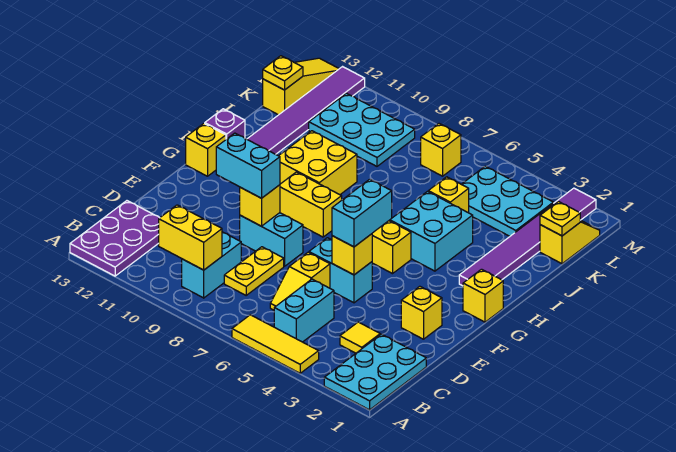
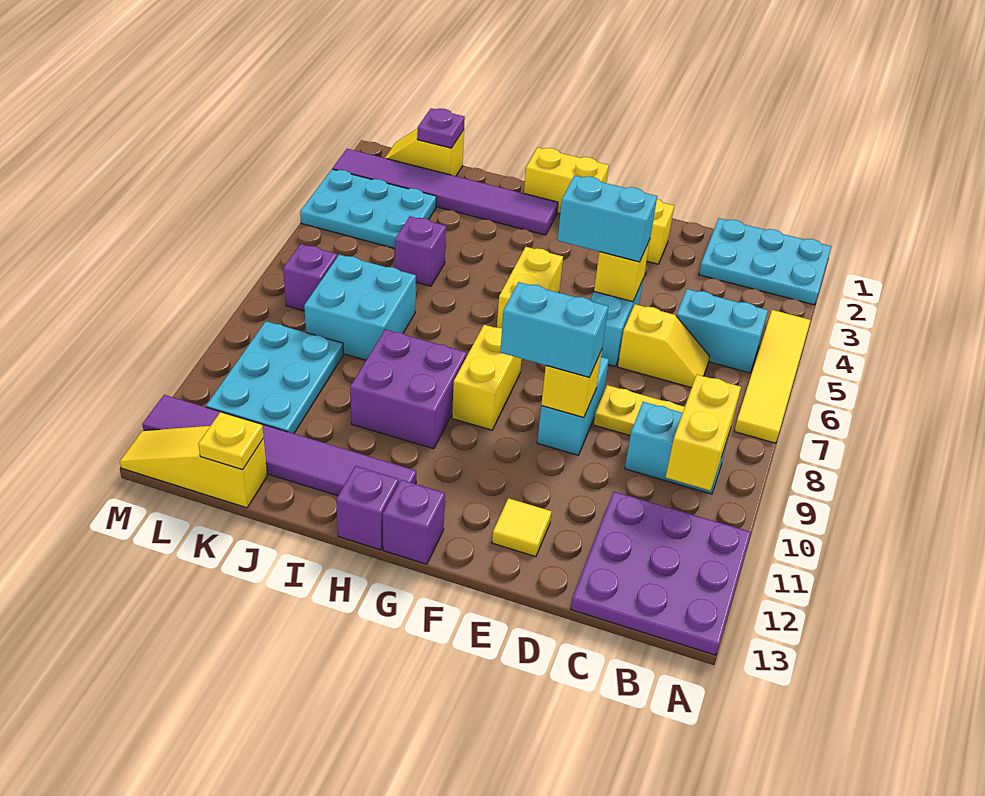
yellow tile A4:A6 level 1 -> yellow tile A4:A7 level 1
purple plate A12:C13 level 1 -> purple plate A11:C13 level 1
yellow tile C3 level 1 -> yellow tile E12 level 1
cyan brick E9:E10 level 3 -> cyan brick E9:F9 level 3
yellow brick G1 level 1 -> yellow brick G1:H1 level 1
yellow brick G13 level 1 -> purple brick G13 level 1
cyan brick H4:I5 level 1 -> cyan brick J7:K8 level 1
yellow brick H9:I10 level 1 -> purple brick H9:I10 level 1
yellow brick J5 level 1 -> purple brick J5 level 1
yellow plate K1 level 2 -> purple plate K1 level 2
cyan plate K3:L5 level 1 -> cyan plate K3:M4 level 1
yellow brick L7 level 1 -> purple brick L7 level 1

